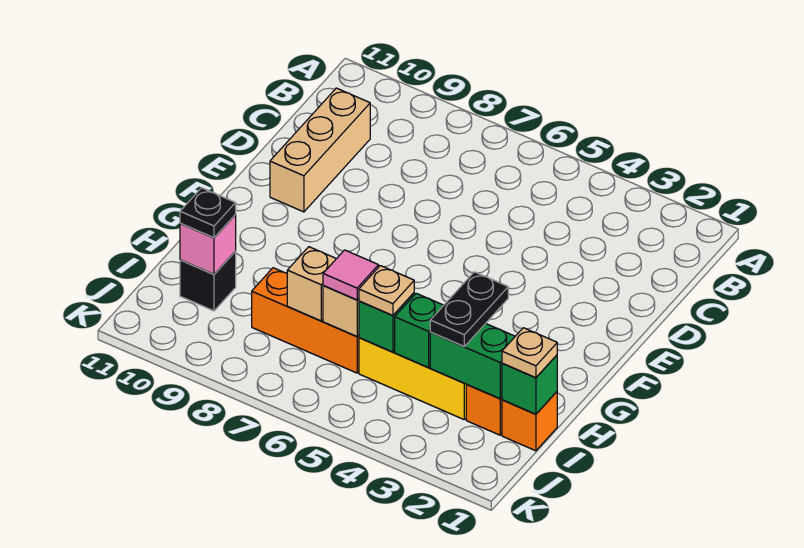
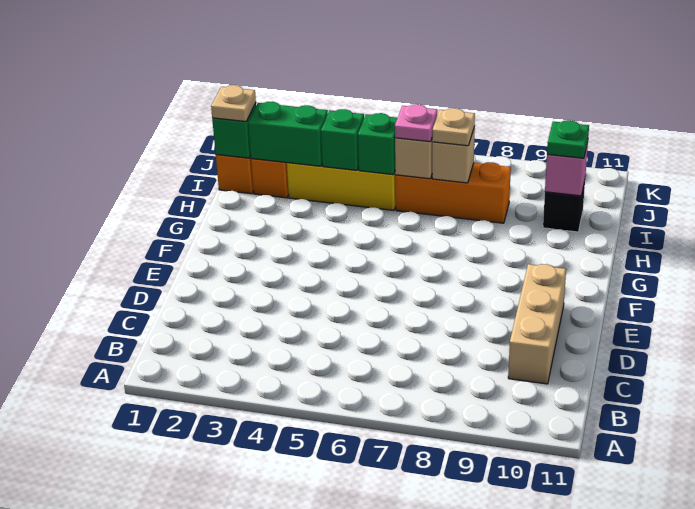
black plate H3:I3 level 3 -> none
tan plate I5 level 3 -> tan plate I7 level 3
pink tile I6 level 3 -> pink plate I6 level 3
black plate I10 level 3 -> green plate I10 level 3

